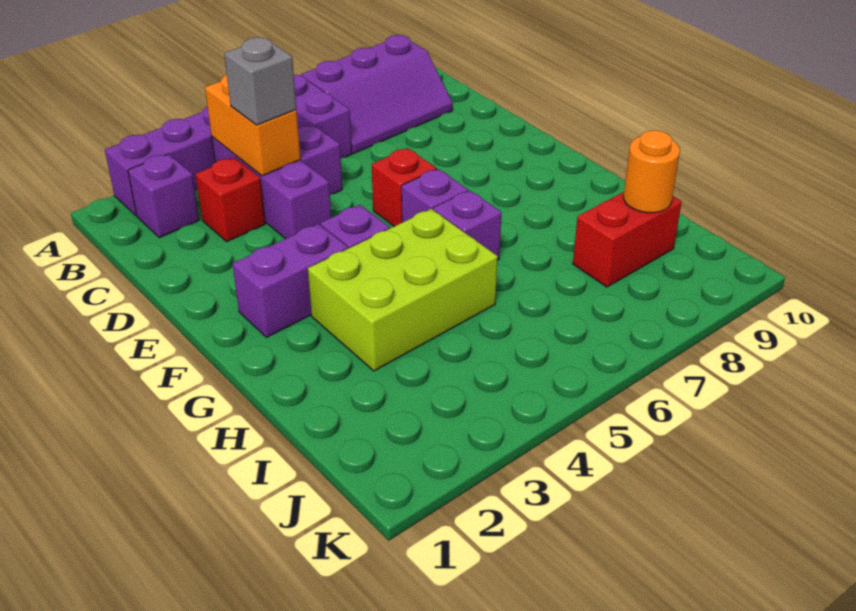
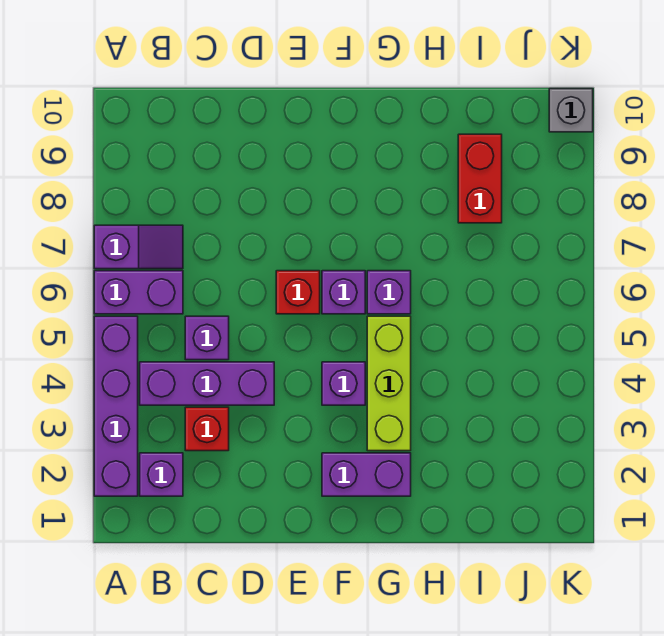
purple slope A7:B9 level 1 top A -> purple slope A7:B7 level 1 top A
orange brick B4:C4 level 2 -> none
grey brick C4 level 3 -> grey brick K10 level 1
purple brick F2:F3 level 1 -> purple brick F2:G2 level 1
lime brick G3:H5 level 1 -> lime brick G3:G5 level 1
orange round brick I9 level 2 -> none

